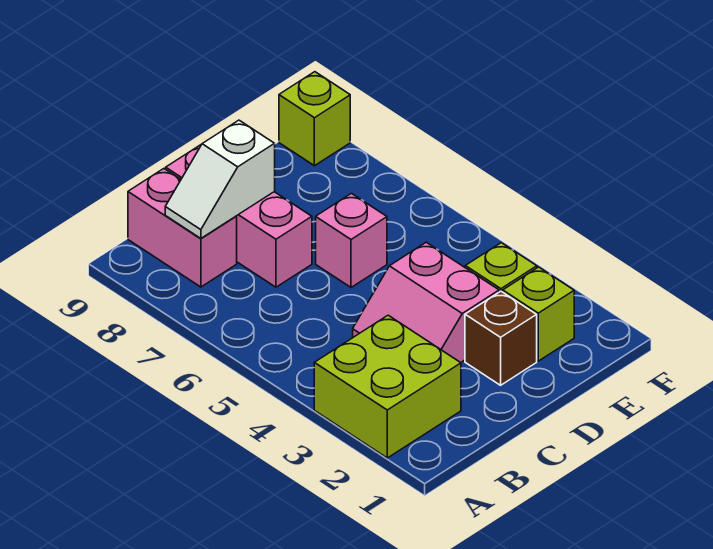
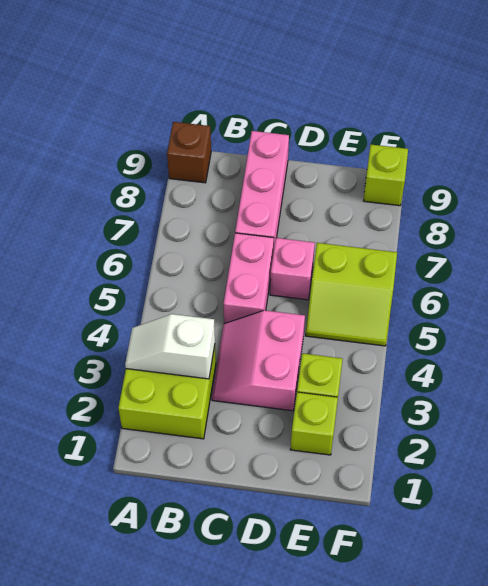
pink brick B8:B9 level 1 -> pink brick C5:C6 level 1
white slope B8:C8 level 2 top C -> white slope A3:B3 level 2 top B
brown brick D2 level 1 -> brown brick A9 level 1
none -> lime slope E5:F6 level 1 top 6

